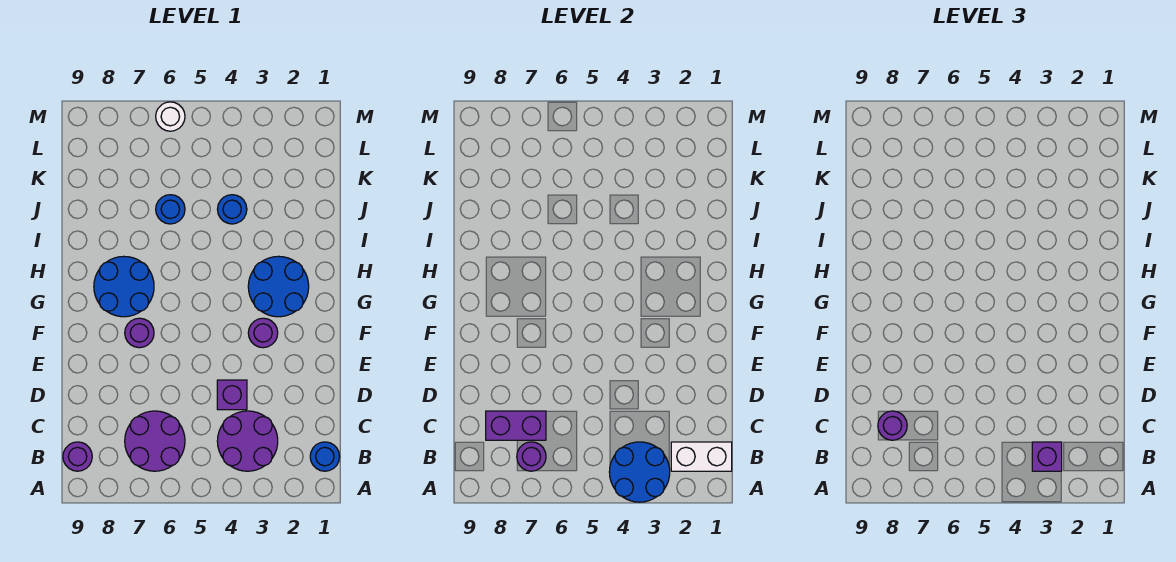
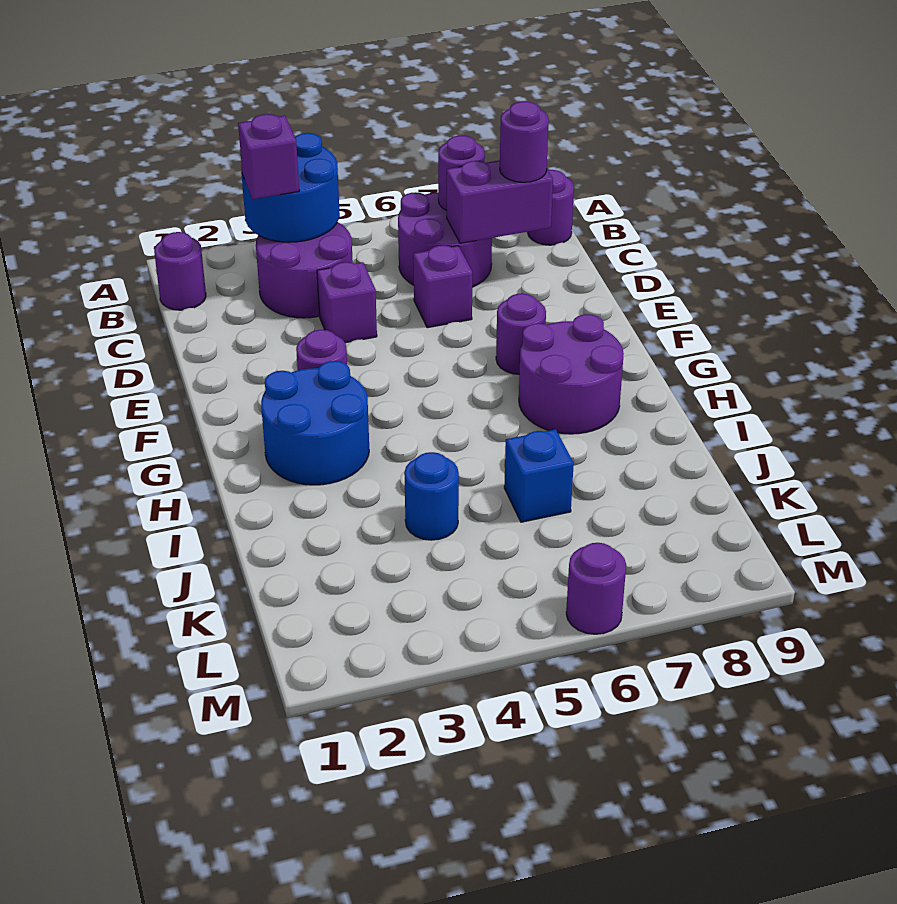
blue round brick B1 level 1 -> purple round brick B1 level 1
white brick B1:B2 level 2 -> none
none -> purple brick D6 level 1
blue round brick G7:H8 level 1 -> purple round brick G7:H8 level 1
blue round brick J6 level 1 -> blue brick J6 level 1
white round brick M6 level 1 -> purple round brick M6 level 1

